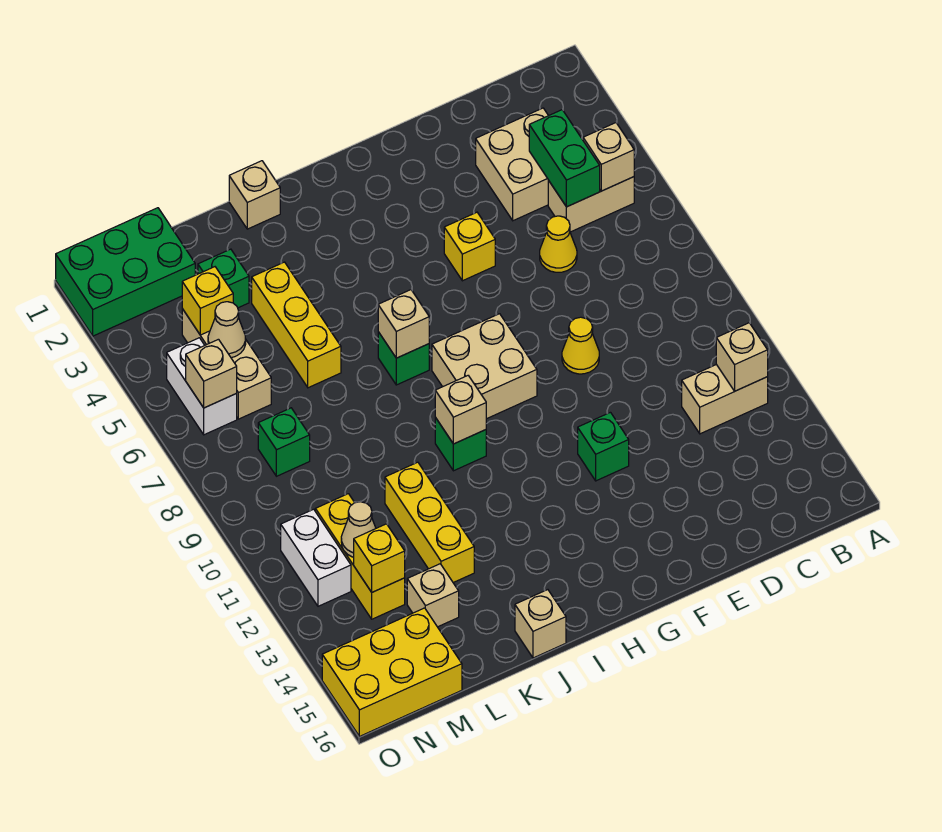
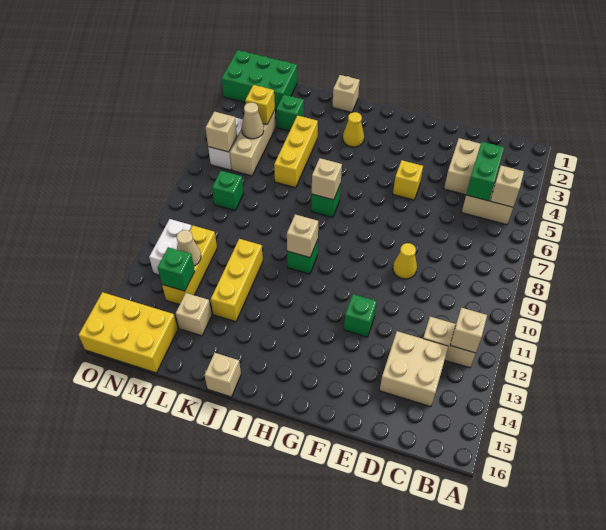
yellow cone D6 level 1 -> yellow cone I3 level 1
tan brick G8:H9 level 1 -> tan brick C13:D14 level 1
yellow brick M13 level 2 -> green brick M13 level 2

